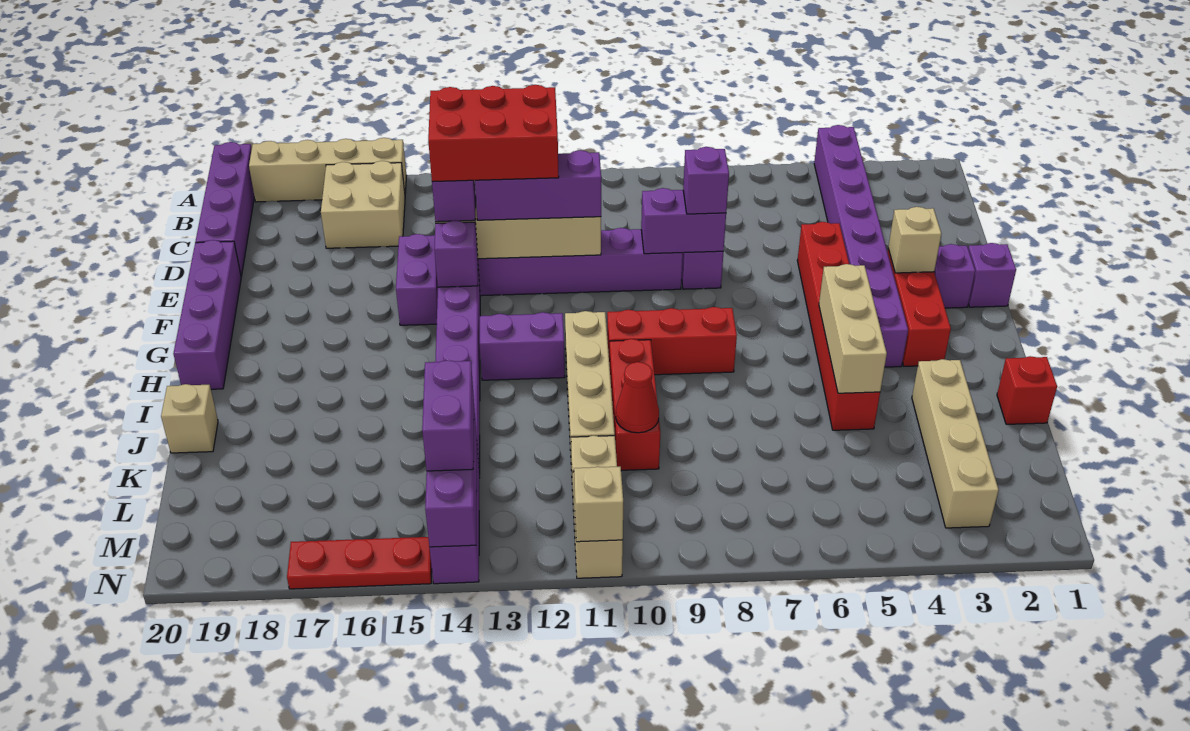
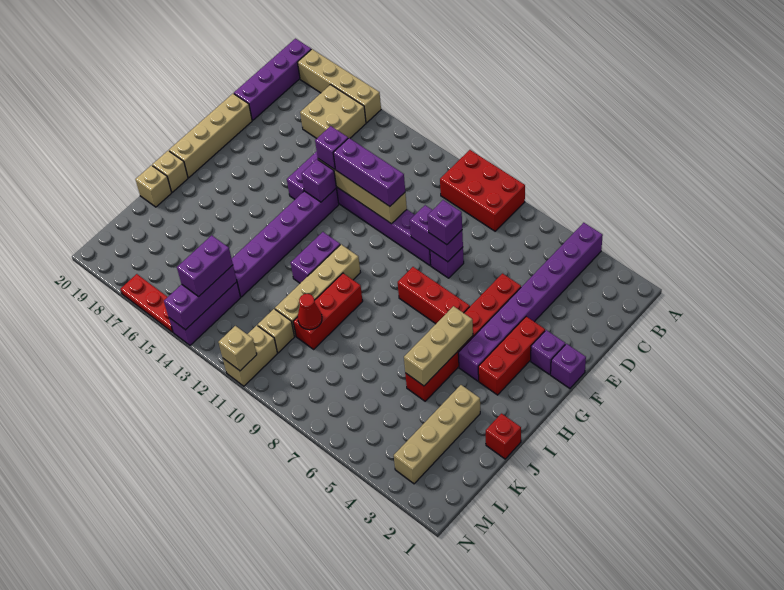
red brick D12:E14 level 4 -> red brick A8:B10 level 1
purple brick E20:H20 level 1 -> tan brick E20:H20 level 1
tan brick F3 level 2 -> tan brick I20 level 1
red brick H8:H10 level 1 -> red brick G6:G8 level 1
purple brick H12:H13 level 1 -> purple brick H12:I12 level 1

